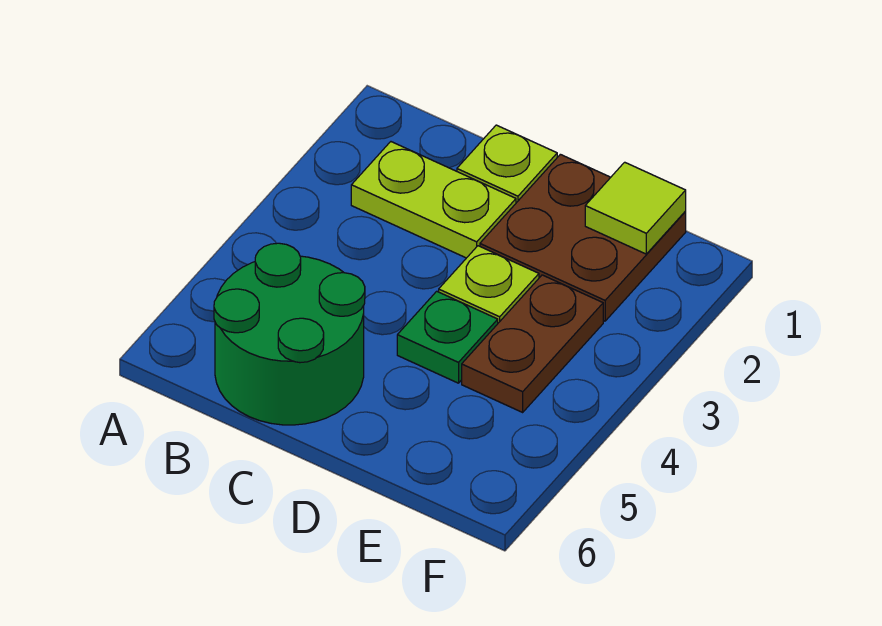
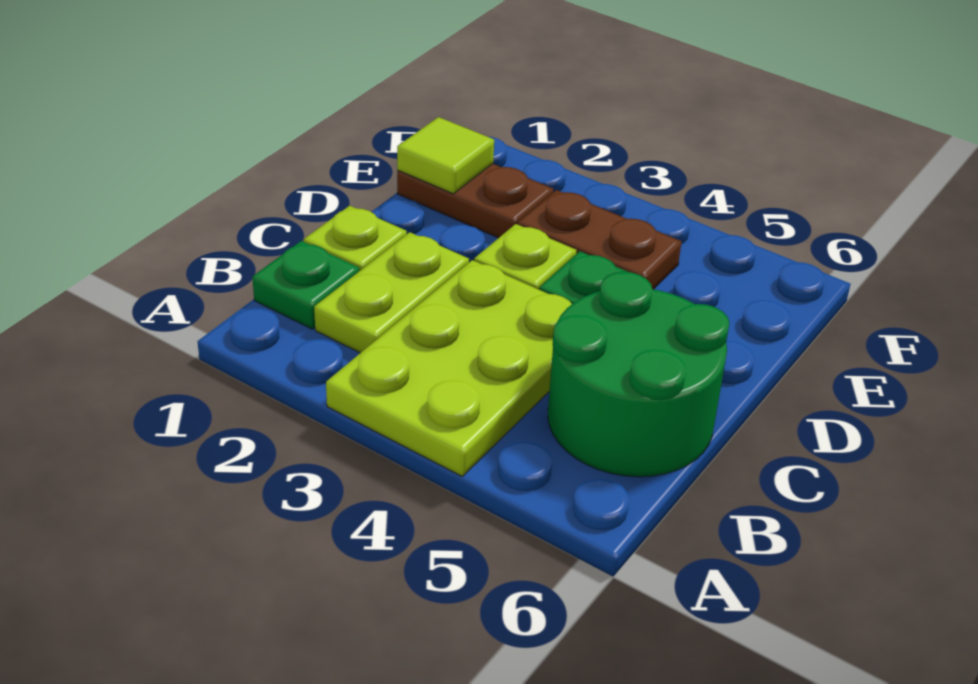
none -> lime plate A3:C4 level 1
none -> green plate B1 level 1
brown plate D1:E2 level 1 -> brown plate E1:E2 level 1

